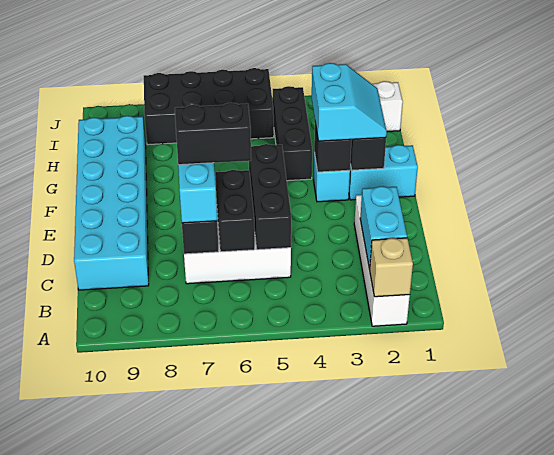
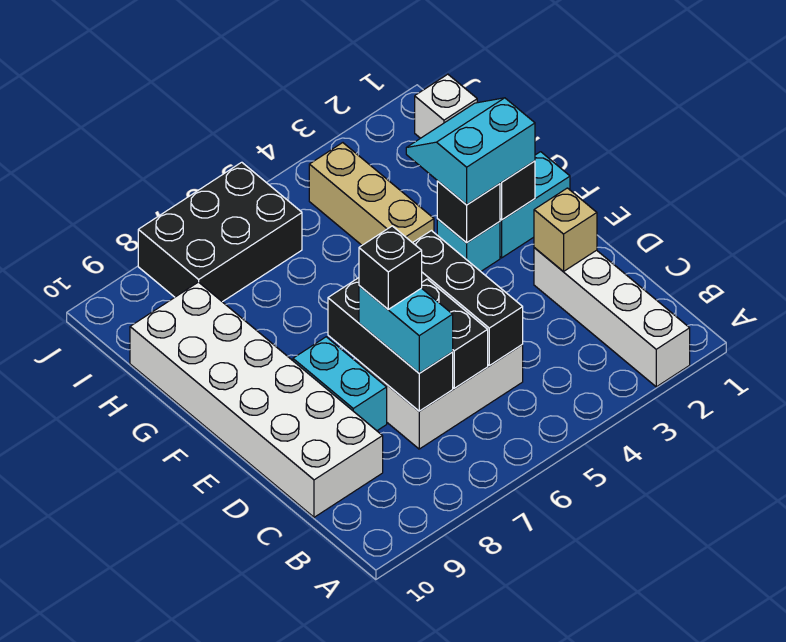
tan brick A2 level 2 -> tan brick D2 level 2
cyan brick B2:C2 level 2 -> cyan brick D8:E8 level 1
cyan brick C9:H10 level 1 -> white brick C9:H10 level 1
black brick D6:D7 level 4 -> black brick D7 level 4
cyan slope F2:G3 level 3 top 3 -> cyan slope F2:G3 level 3 top F
black brick G4:I4 level 1 -> tan brick G4:I4 level 1
black brick I5:J8 level 1 -> black brick I6:J8 level 1

